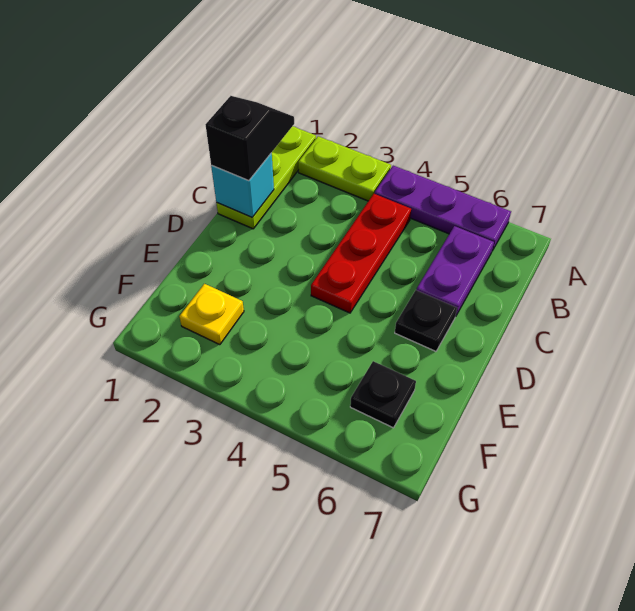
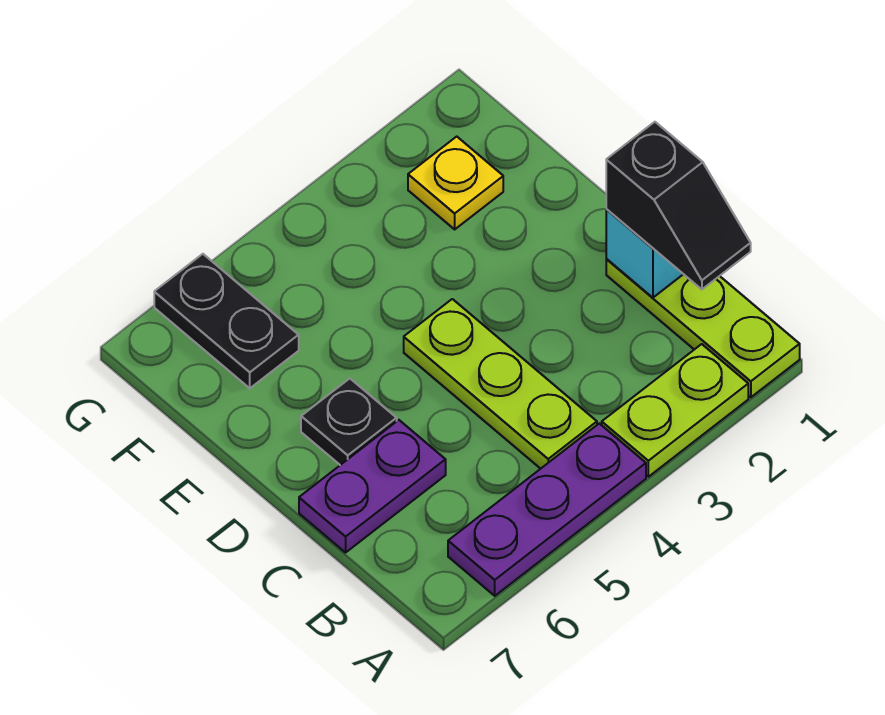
red plate B4:D4 level 1 -> lime plate B4:D4 level 1
purple plate B6:C6 level 1 -> purple plate C6:C7 level 1
black plate F6 level 1 -> black plate F6:G6 level 1

